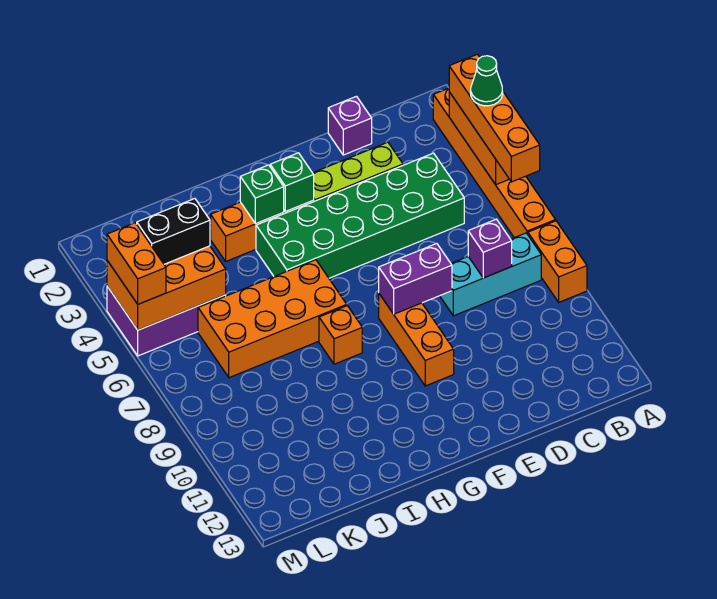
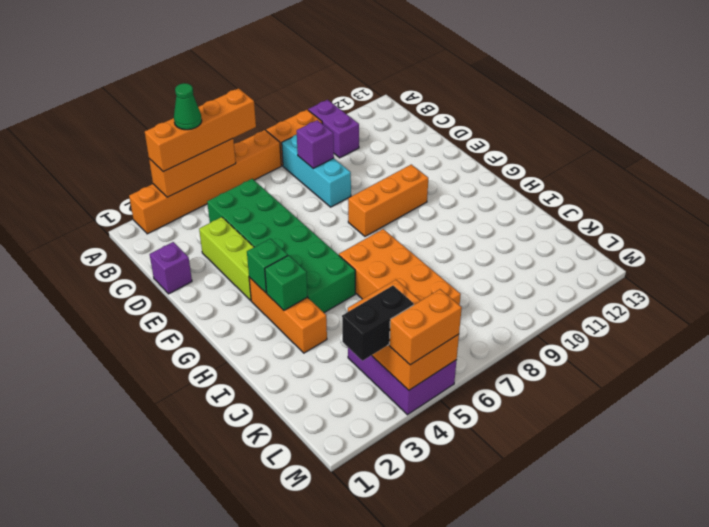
purple brick E8:F8 level 2 -> purple brick A10:B10 level 1
orange brick H8 level 1 -> none
black brick K4:L4 level 3 -> black brick L3:L4 level 3

